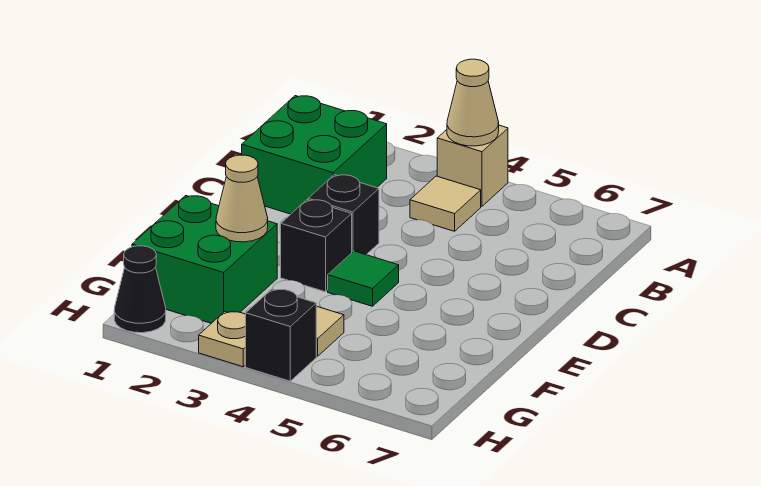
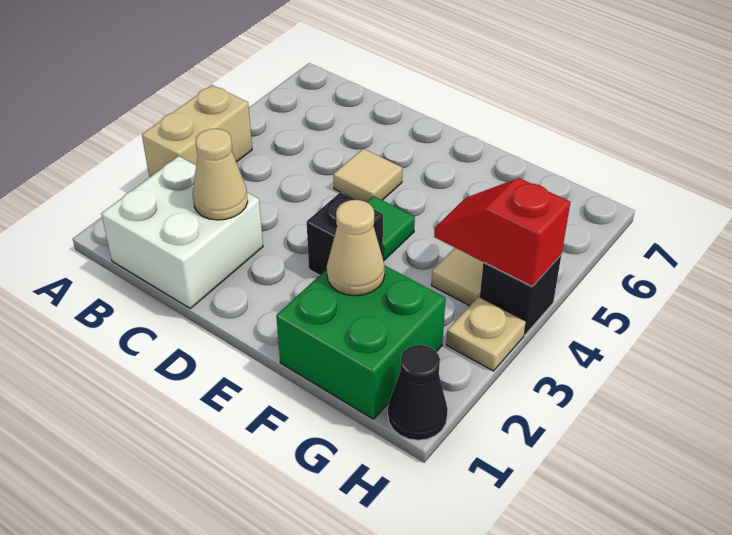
tan brick A4 level 1 -> tan brick A3:A4 level 1
tan cone A4 level 2 -> tan cone C2 level 2
green brick B1:C2 level 1 -> white brick B1:C2 level 1
tan tile B4 level 1 -> tan tile D5 level 1
black brick D3 level 1 -> none
none -> red slope G4:H4 level 2 top H

